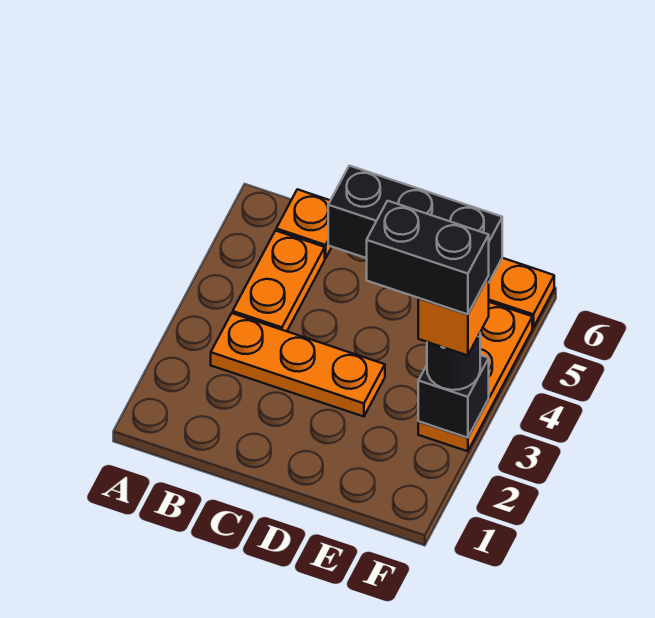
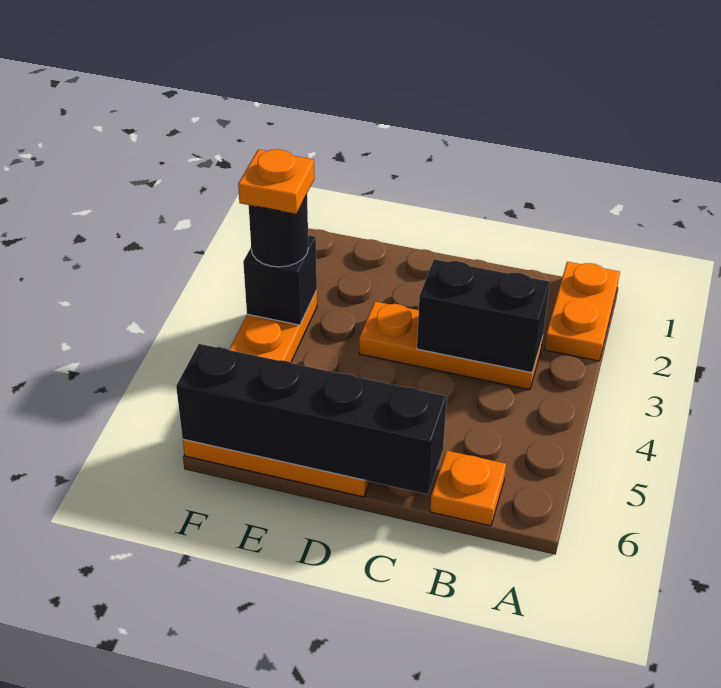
orange plate B4:B5 level 1 -> orange plate A1:A2 level 1
black brick C6:E6 level 2 -> black brick C6:F6 level 2
black brick E3:F3 level 5 -> black brick B3:C3 level 2
orange brick F3 level 4 -> orange plate F3 level 4

